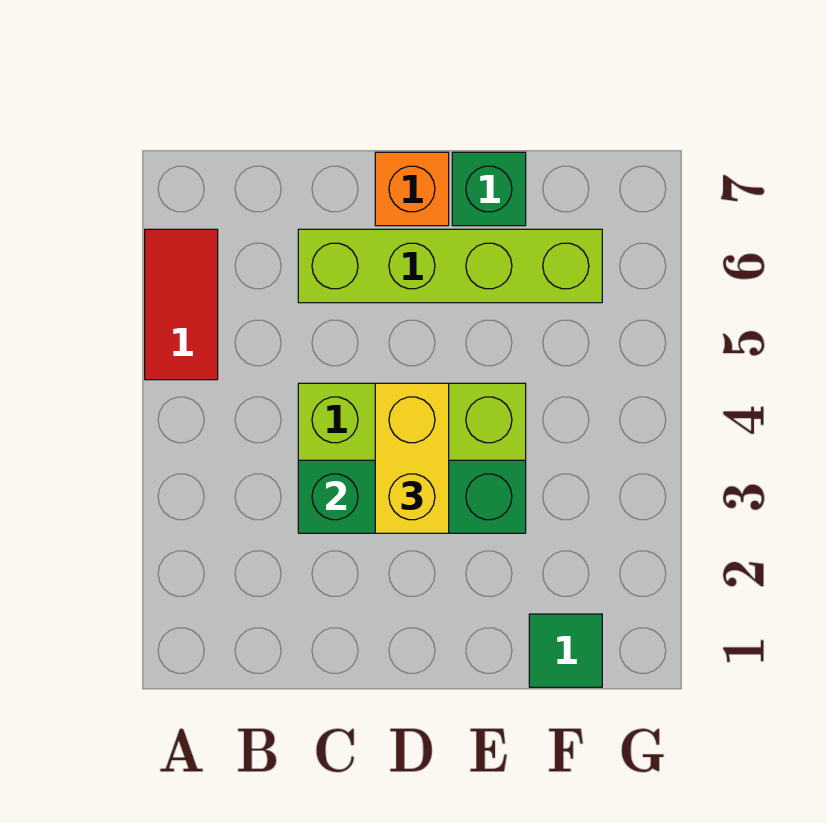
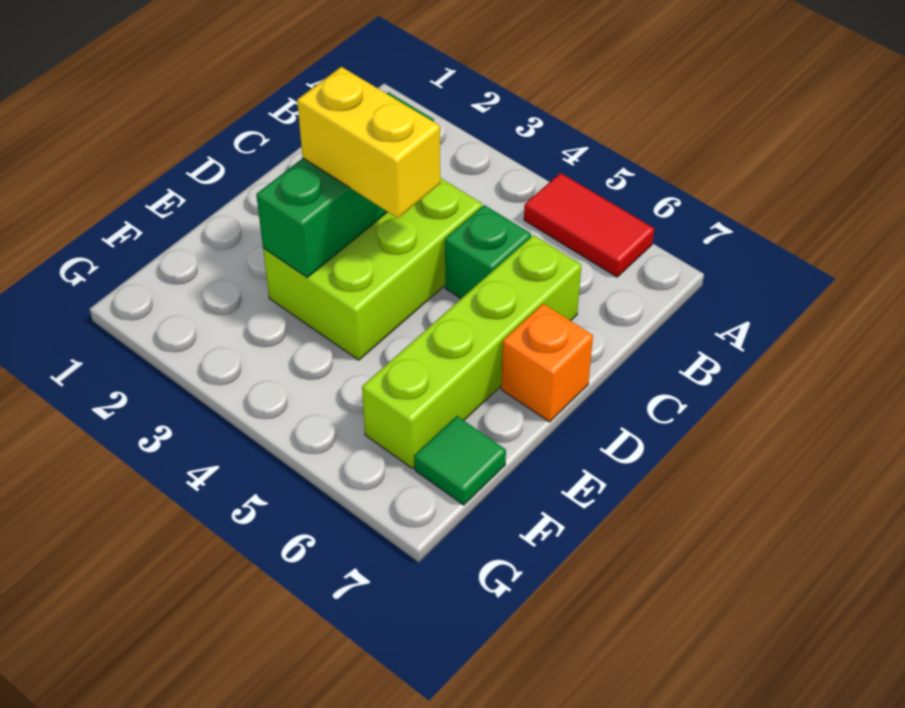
green brick E7 level 1 -> green brick C5 level 1
green tile F1 level 1 -> green tile F7 level 1

